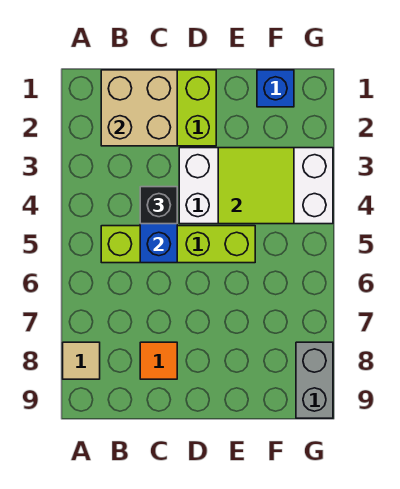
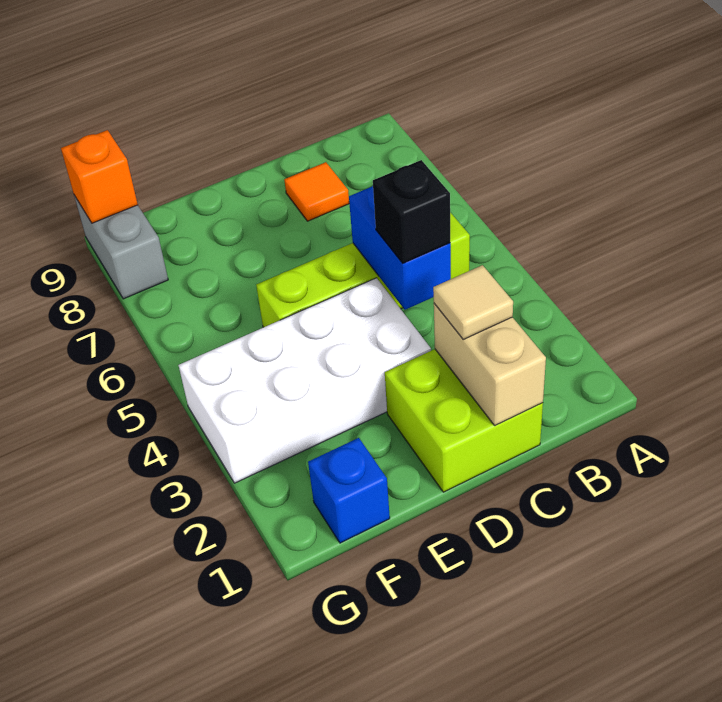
tan tile A8 level 1 -> tan tile C2 level 3
tan brick B1:C2 level 2 -> tan brick C1:C2 level 2
lime tile E3:F4 level 2 -> none
none -> orange brick G9 level 2

